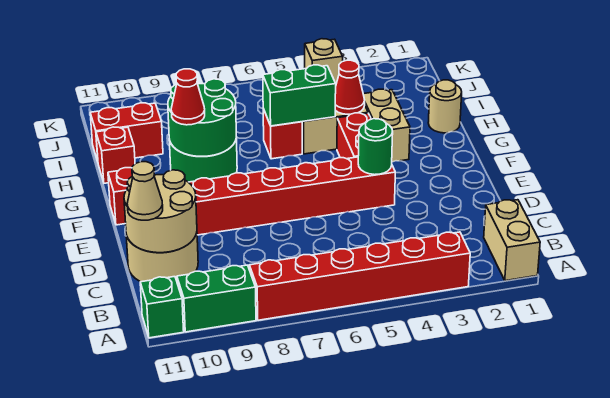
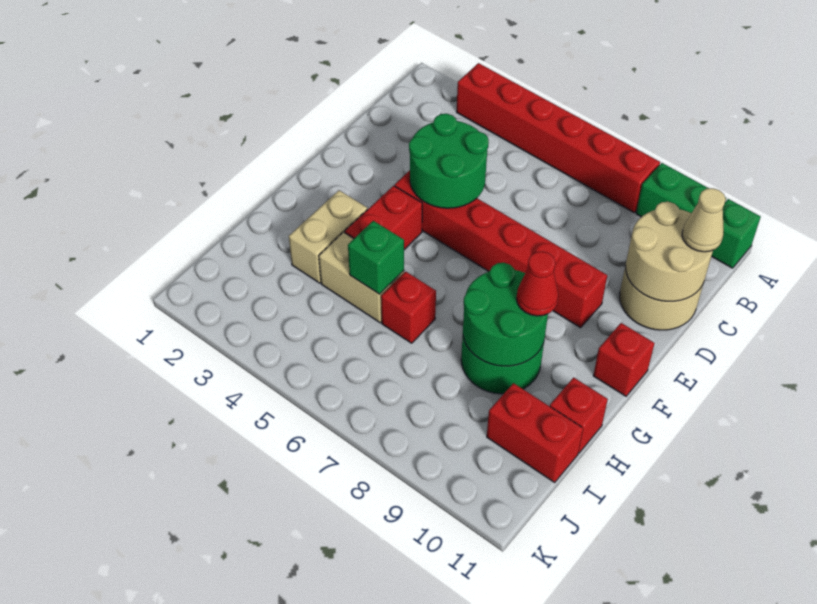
tan brick A1:B1 level 1 -> none
green round brick E4 level 2 -> green round brick D4:E5 level 2
tan round brick H1 level 1 -> none
red cone H4 level 2 -> none
green brick H5:H6 level 2 -> green brick H5 level 2
tan brick K4 level 1 -> none

